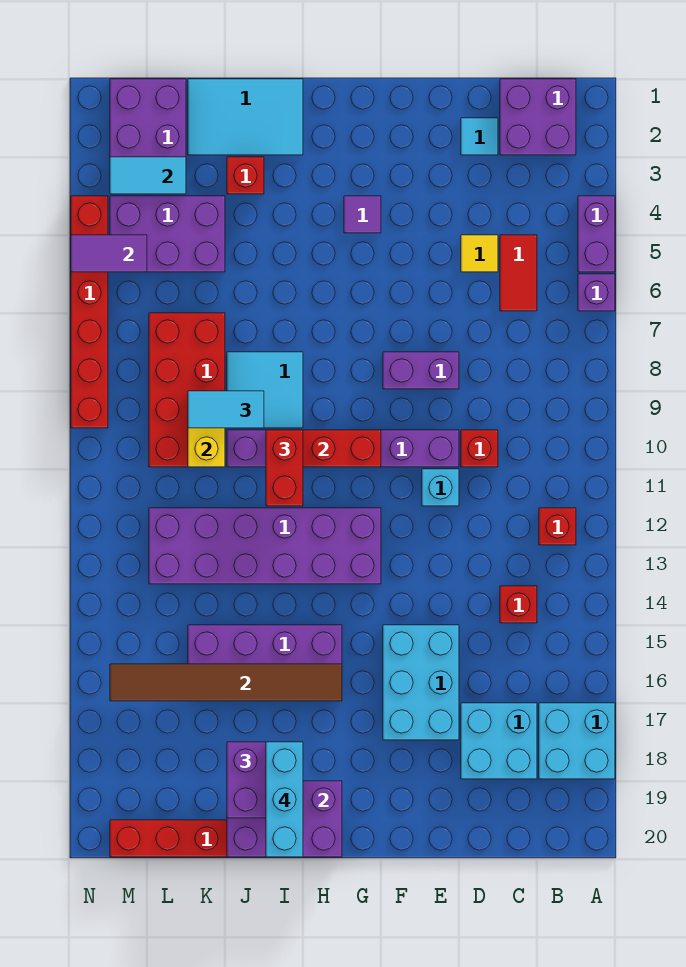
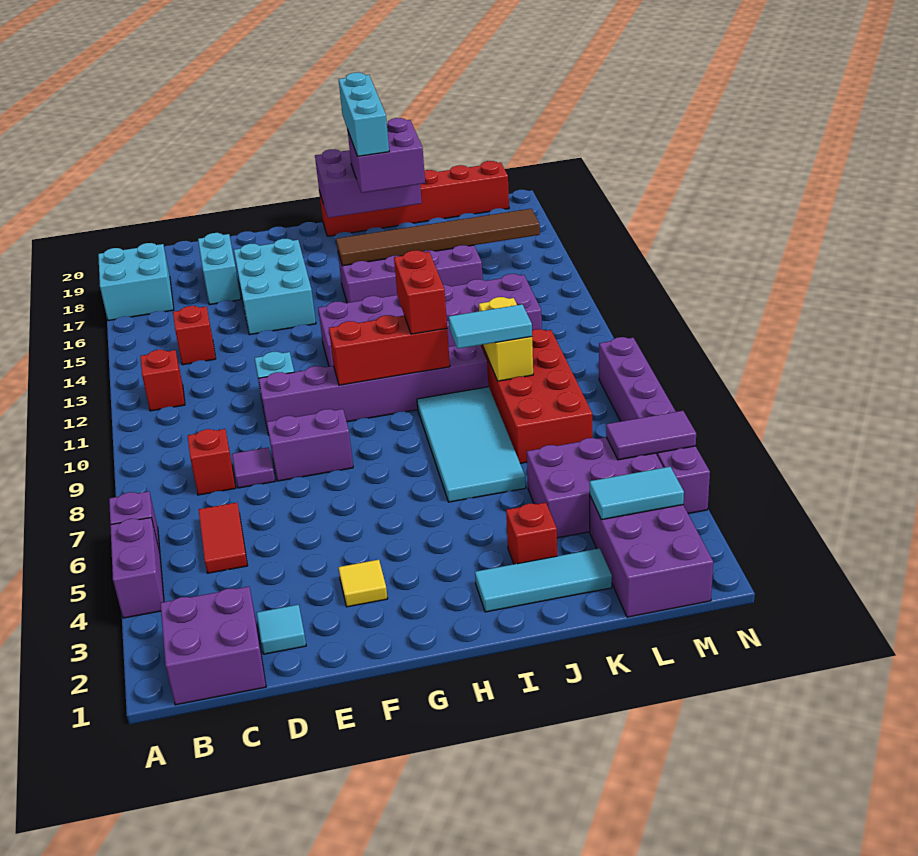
cyan brick C17:D18 level 1 -> cyan brick D17:D18 level 1
yellow tile D5 level 1 -> yellow tile F3 level 1
red brick D10 level 1 -> red brick C8 level 1
purple tile G4 level 1 -> purple tile D8 level 1
cyan tile I1:K2 level 1 -> cyan tile I2:K2 level 1
cyan tile I8:J9 level 1 -> cyan tile I6:J9 level 1
red brick N4:N9 level 1 -> purple brick N4:N9 level 1

